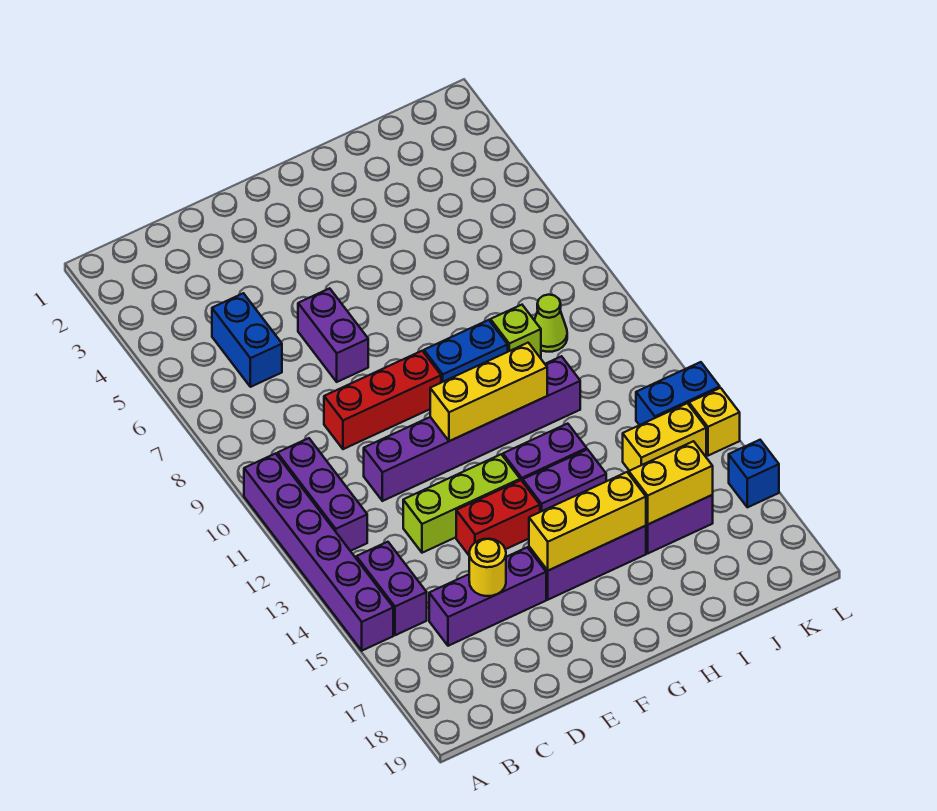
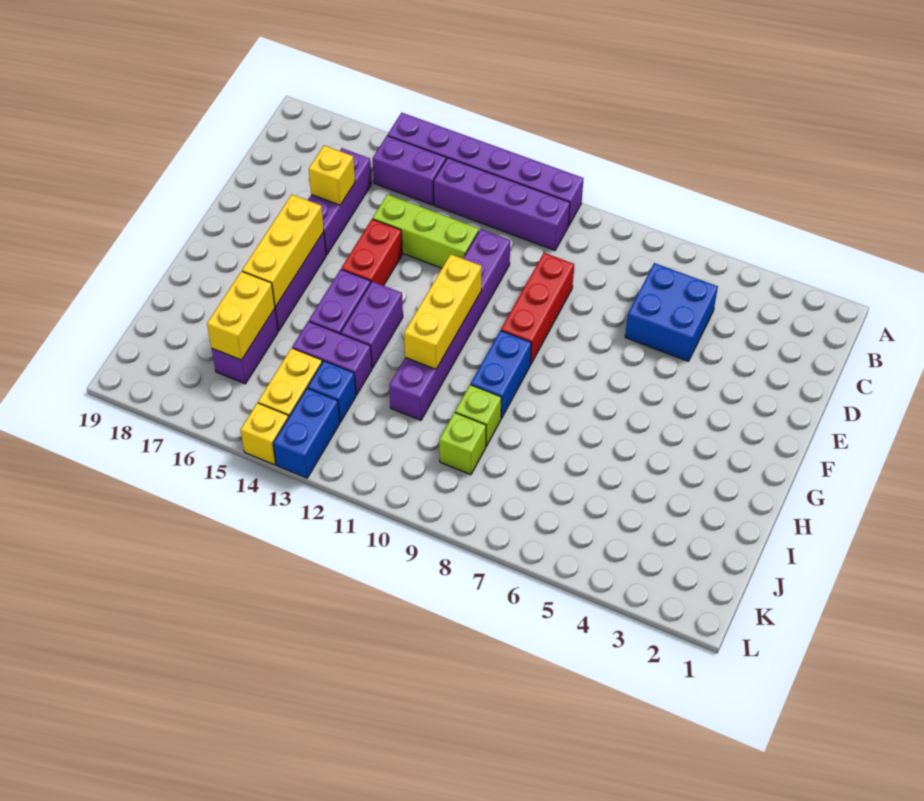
purple brick B10:B12 level 1 -> purple brick B10:B13 level 1
blue brick C5:C6 level 1 -> blue brick C5:D6 level 1
lime brick D13:F13 level 1 -> lime brick D12:D14 level 1
yellow round brick D16 level 2 -> yellow brick D16 level 2
purple brick E6:E7 level 1 -> purple brick I13:I14 level 1
lime cone J9 level 1 -> lime brick J9 level 1
blue brick L16 level 1 -> blue brick J13 level 1

